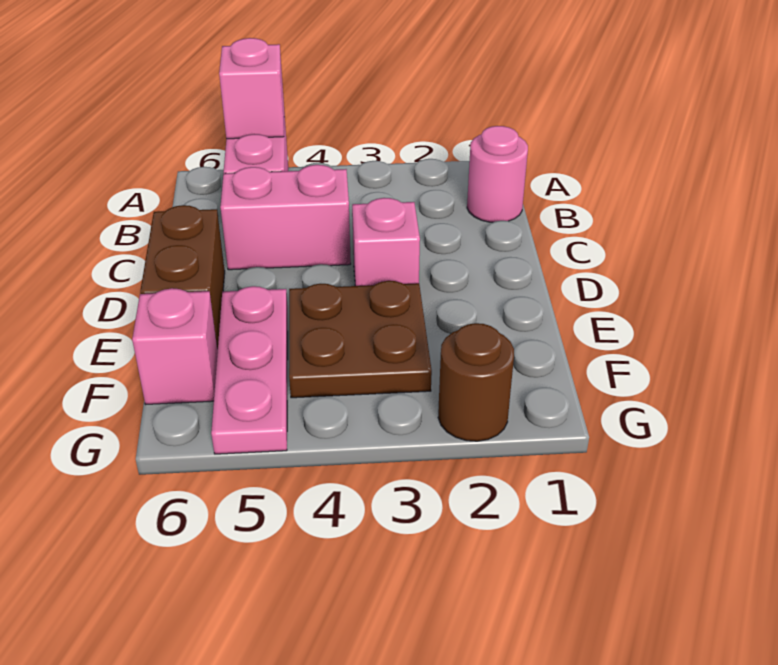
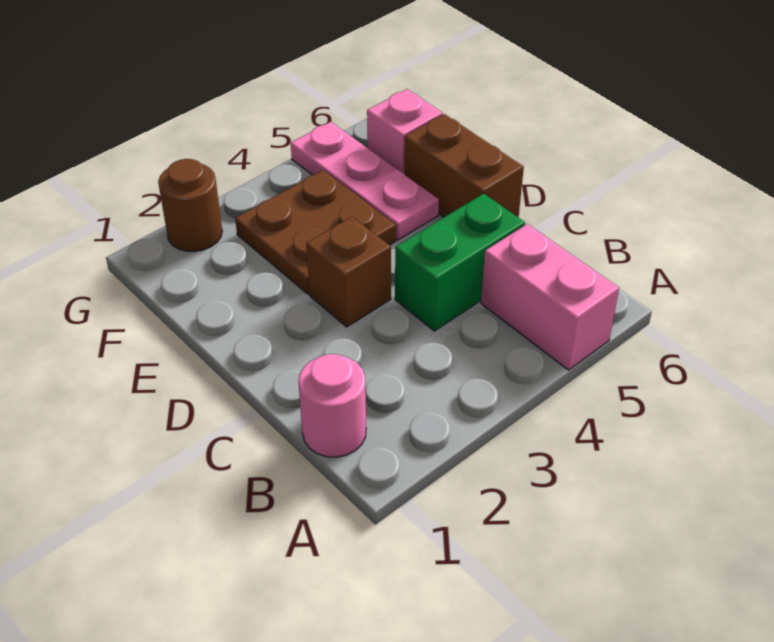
pink brick A5 level 2 -> none
pink brick C4:C5 level 1 -> green brick C4:C5 level 1
pink brick D3 level 1 -> brown brick D3 level 1

